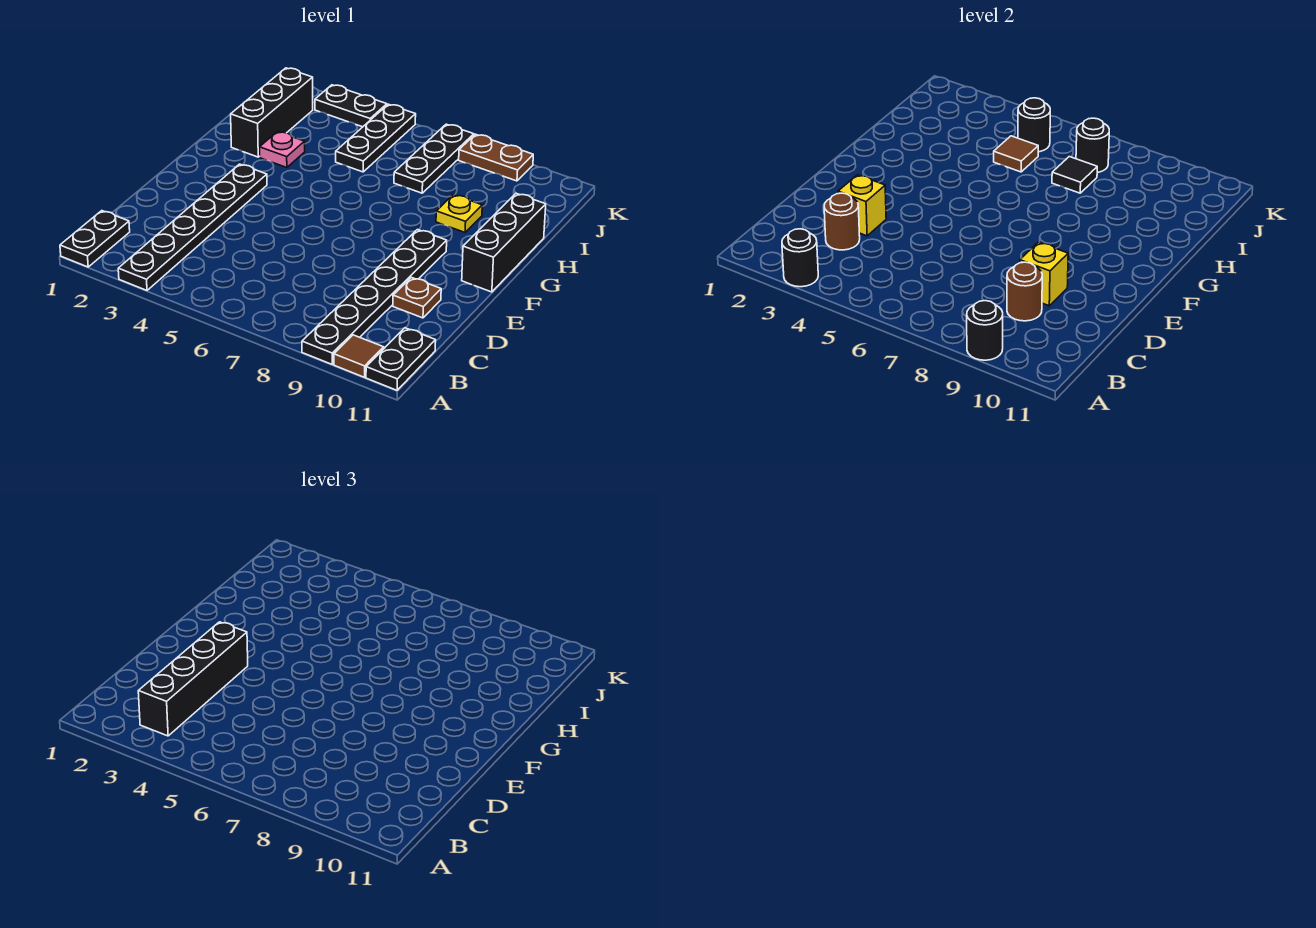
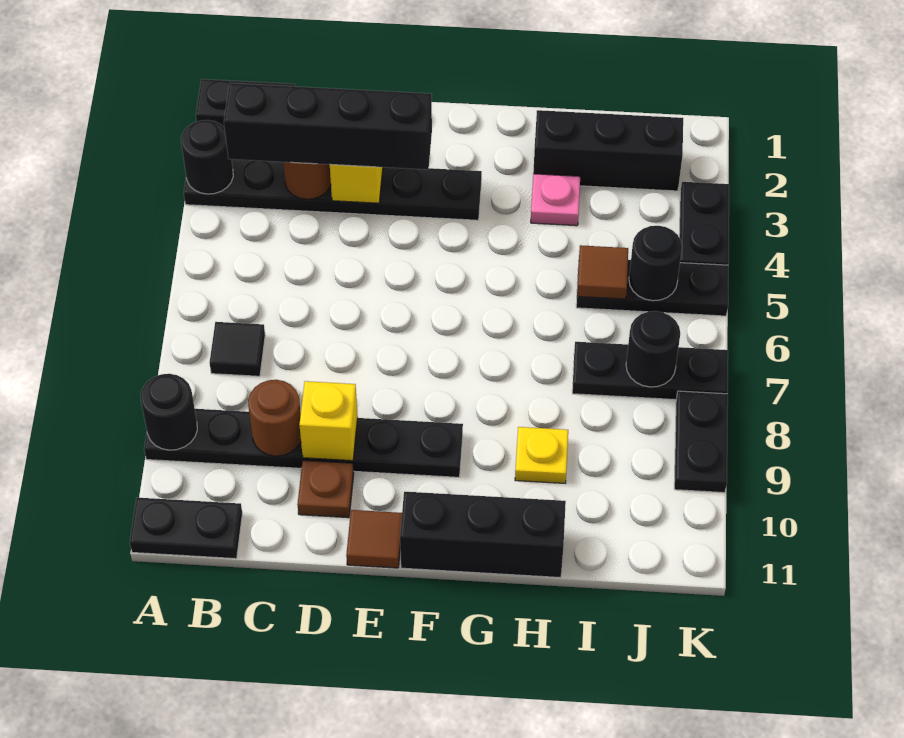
brown tile A10 level 1 -> brown tile E11 level 1
black tile I7 level 2 -> black tile B7 level 1
brown plate K8:K9 level 1 -> black plate K8:K9 level 1

